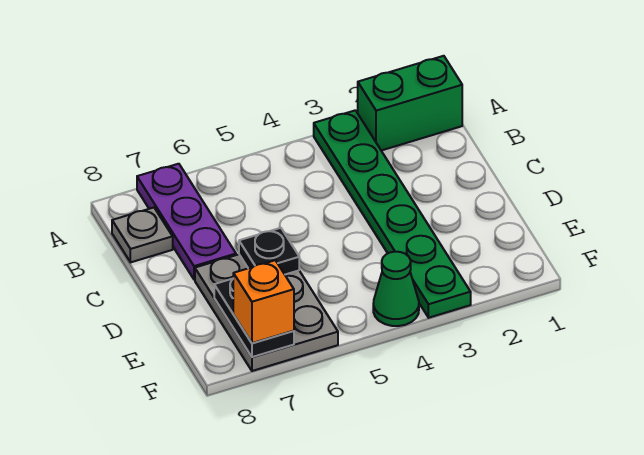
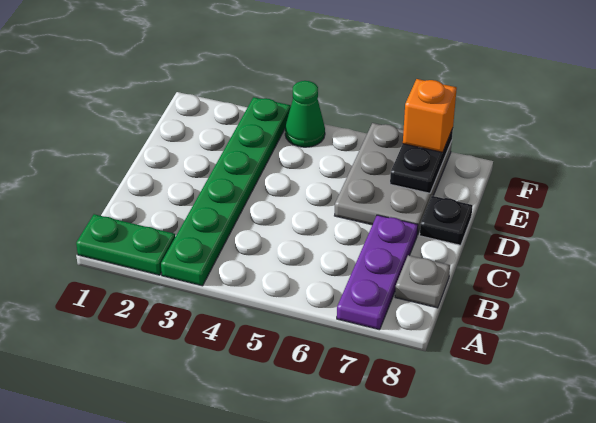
green brick A1:A2 level 1 -> green plate A1:A2 level 1
black plate D6 level 2 -> black plate D8 level 1

